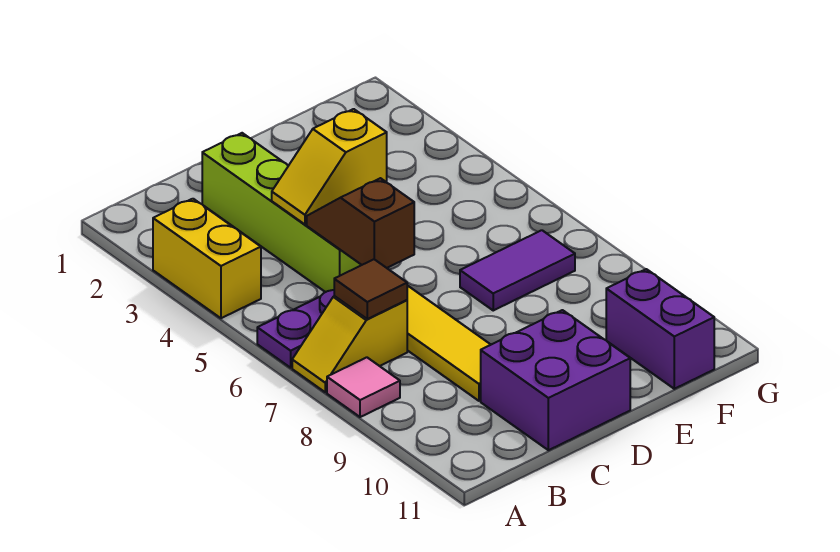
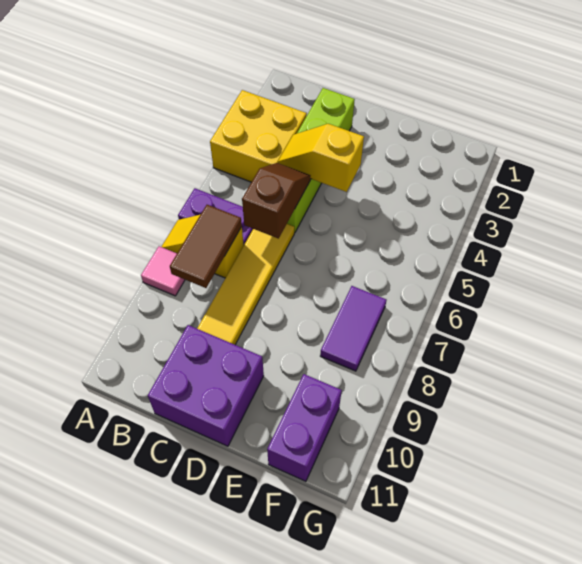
yellow brick A3:A4 level 1 -> yellow brick A3:B4 level 1
brown tile B7 level 2 -> brown tile B7:B8 level 2
purple tile E7:F7 level 1 -> purple tile F7:F8 level 1

